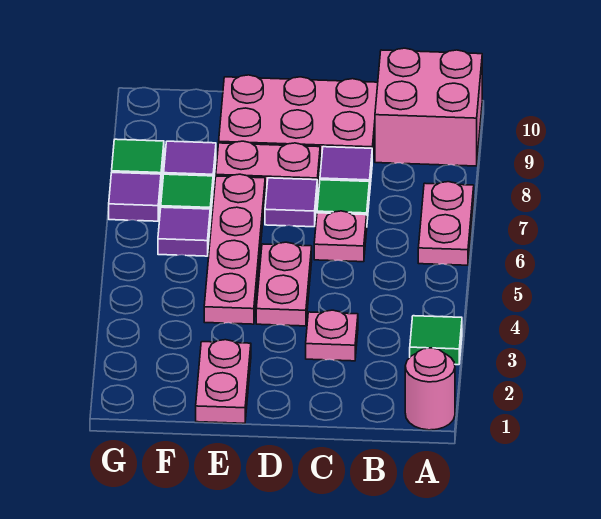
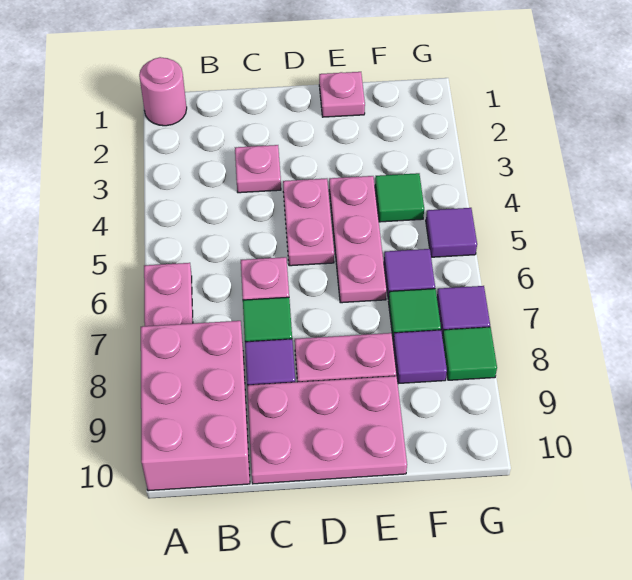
green tile A3 level 1 -> green tile F4 level 1
pink brick A9:B10 level 1 -> pink brick A8:B10 level 1
purple tile D7 level 1 -> purple tile G5 level 1
pink plate E1:E2 level 1 -> pink plate E1 level 1
pink plate E4:E7 level 1 -> pink plate E4:E6 level 1

